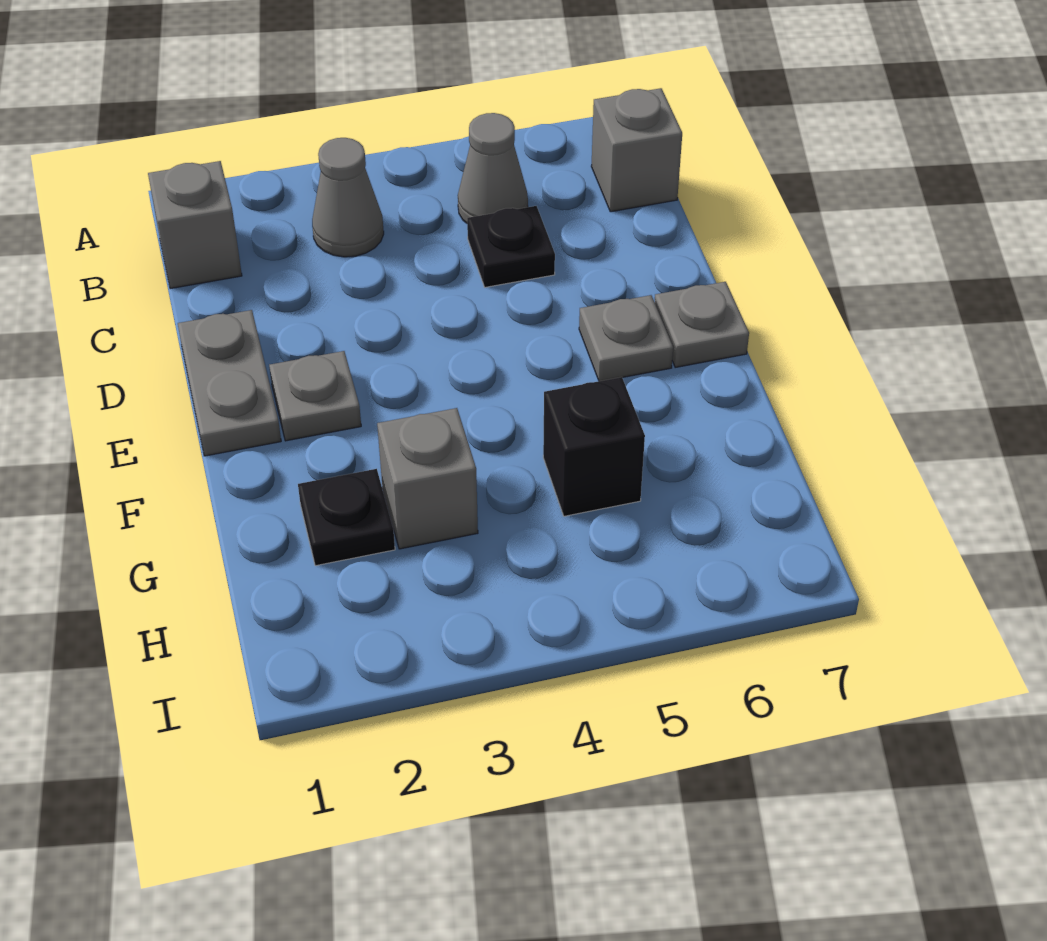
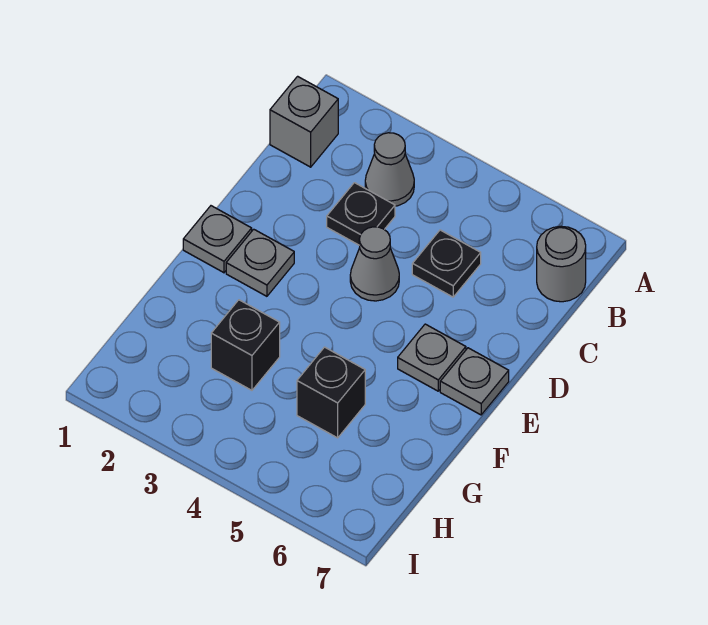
grey cone B5 level 1 -> grey cone D4 level 1
grey brick B7 level 1 -> grey round brick B7 level 1
grey plate D1:E1 level 1 -> grey plate E1 level 1
black plate G2 level 1 -> black plate C3 level 1
grey brick G3 level 1 -> black brick G3 level 1

